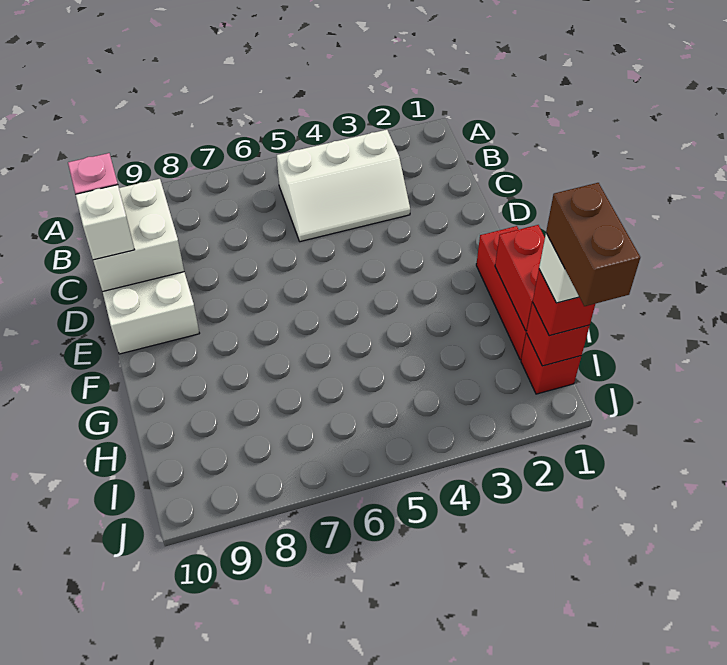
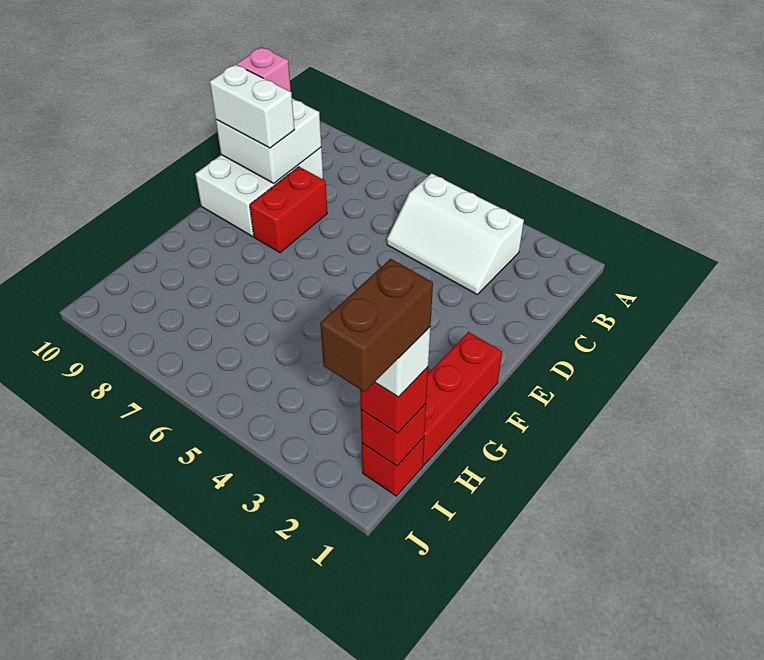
white brick D10 level 3 -> white brick D9:D10 level 3
red brick G1:H1 level 2 -> red brick D8:E8 level 1

